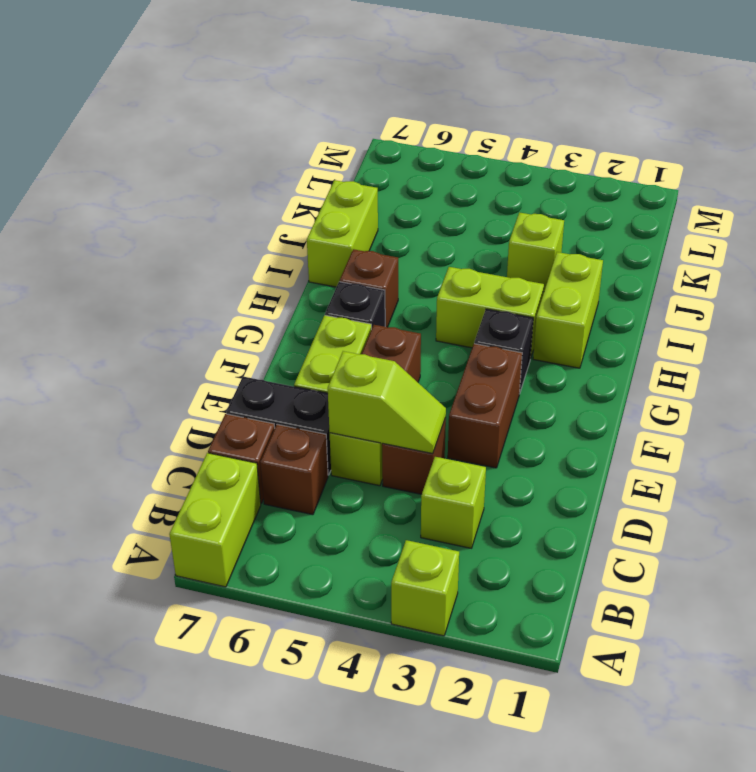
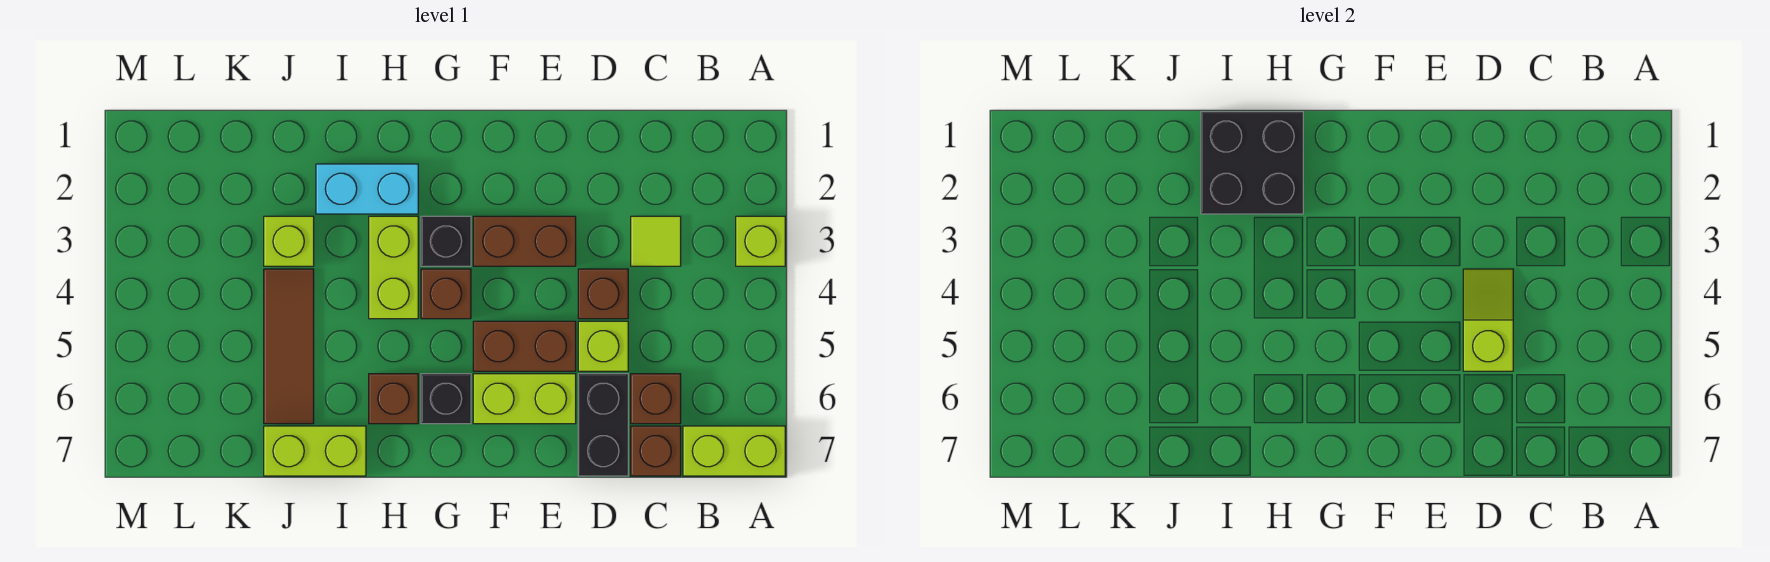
lime brick C3 level 1 -> lime tile C3 level 1
none -> brown brick G4 level 1
none -> black brick H1:I2 level 2
lime brick H2:I2 level 1 -> cyan brick H2:I2 level 1
none -> brown tile J4:J6 level 1

